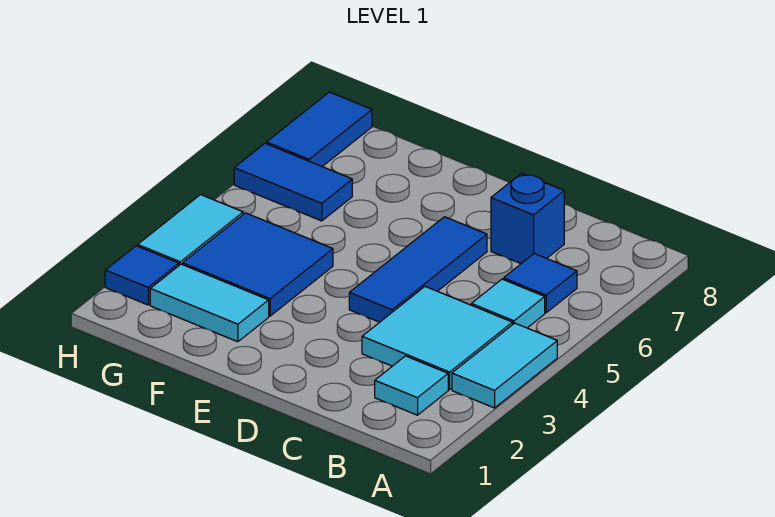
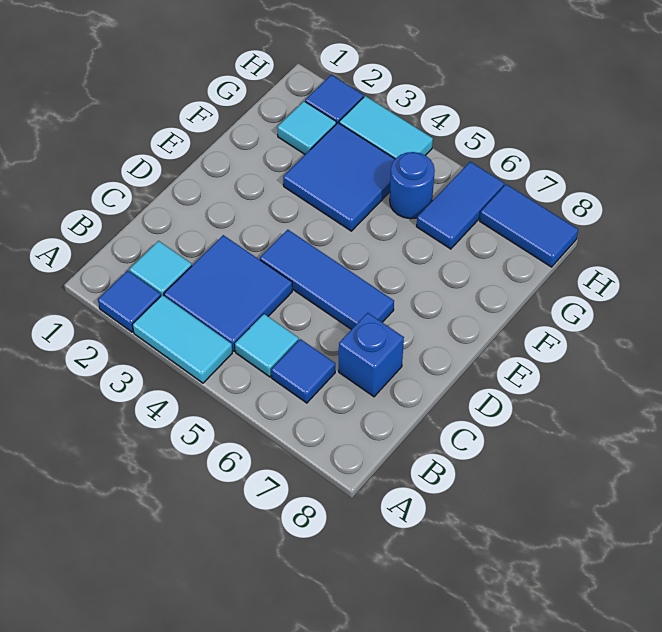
none -> blue tile A2 level 1
cyan tile B3:C4 level 1 -> blue tile B3:C4 level 1
cyan tile F2:G2 level 1 -> cyan tile G2 level 1
none -> blue round brick G5 level 1

